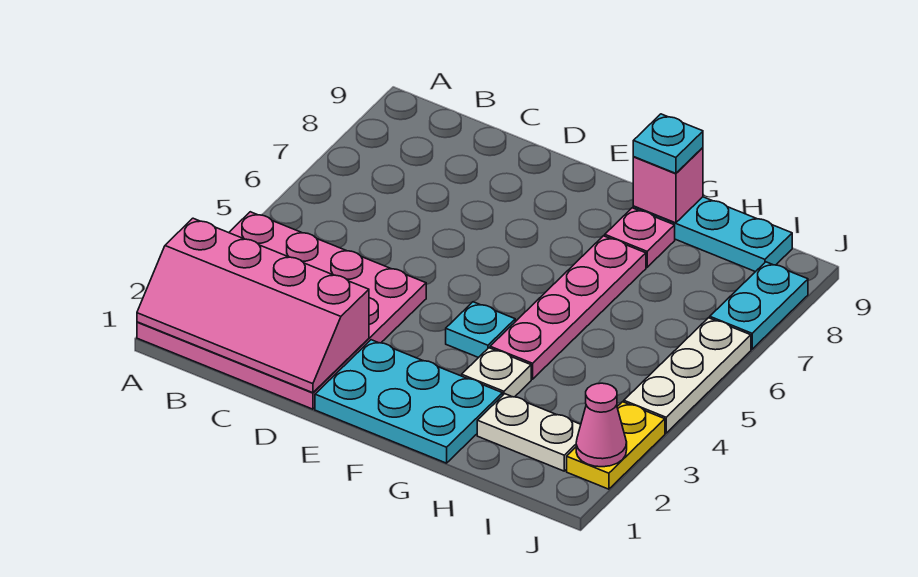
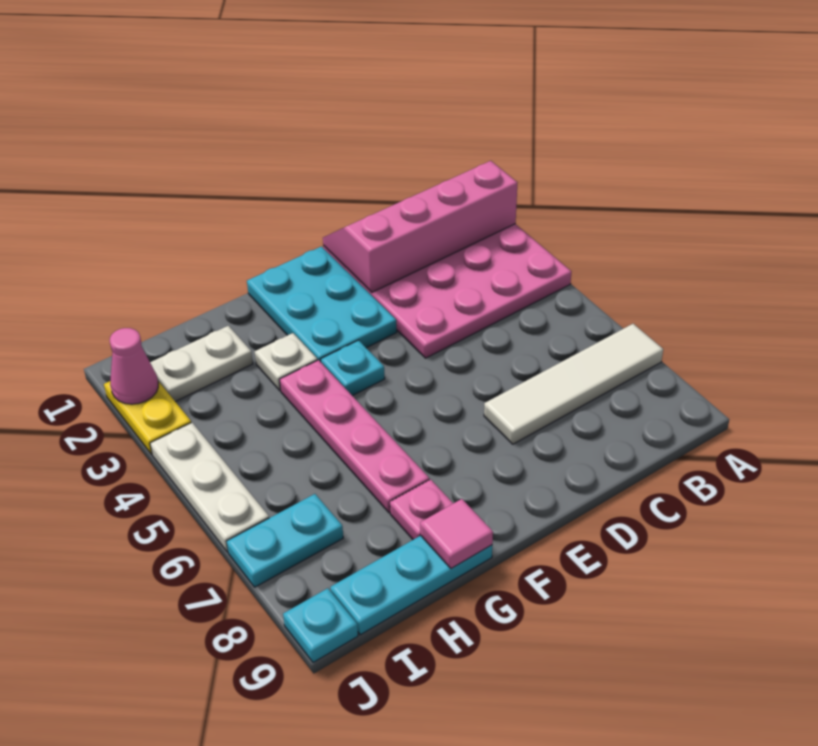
none -> white tile A7:D7 level 1
cyan plate E1:G2 level 1 -> cyan plate E1:F3 level 1
pink brick G9 level 2 -> pink tile G9 level 2
cyan plate G9 level 3 -> cyan plate J9 level 1
cyan plate J7:J8 level 1 -> cyan plate I7:J7 level 1

